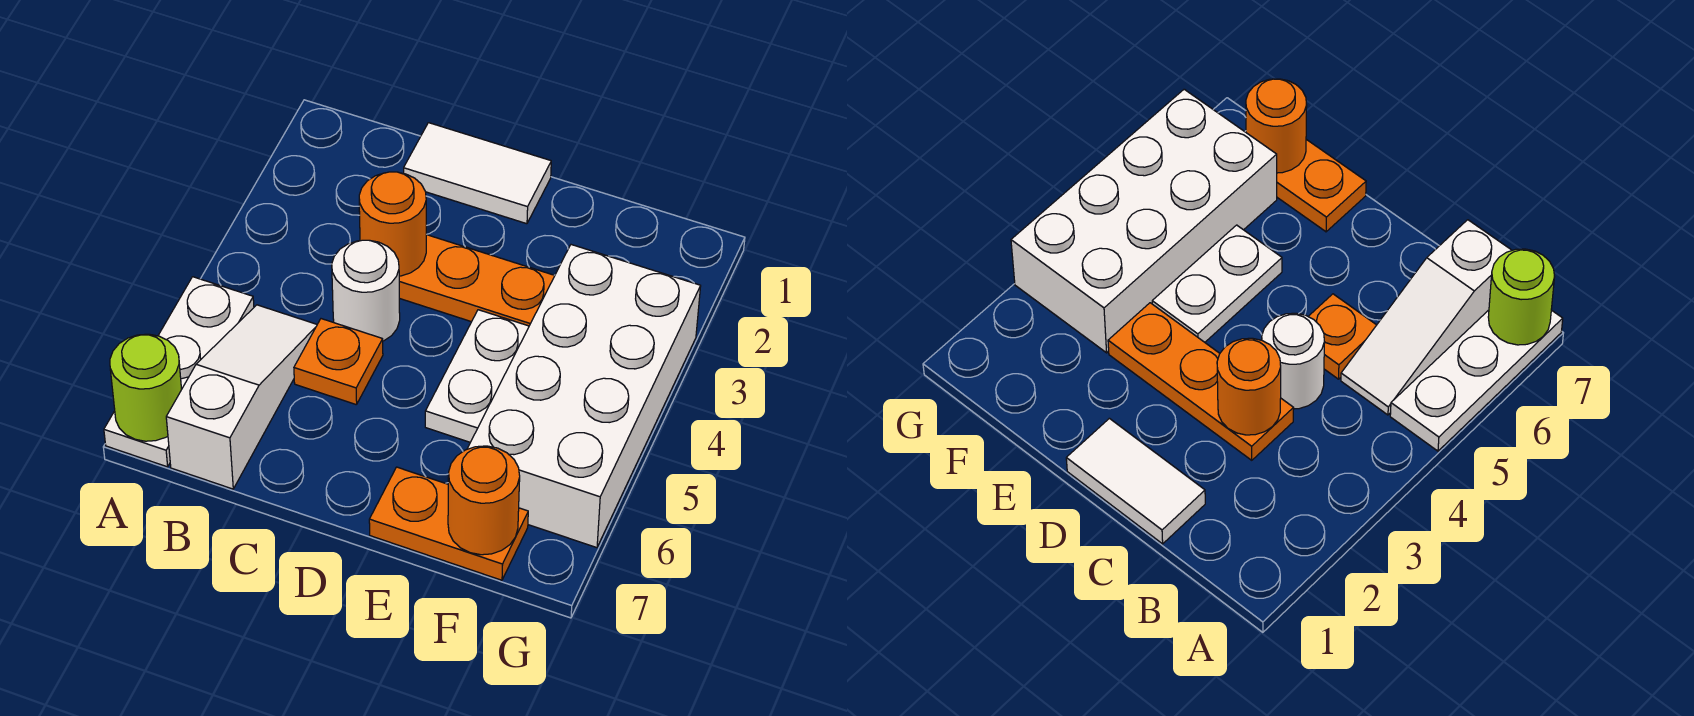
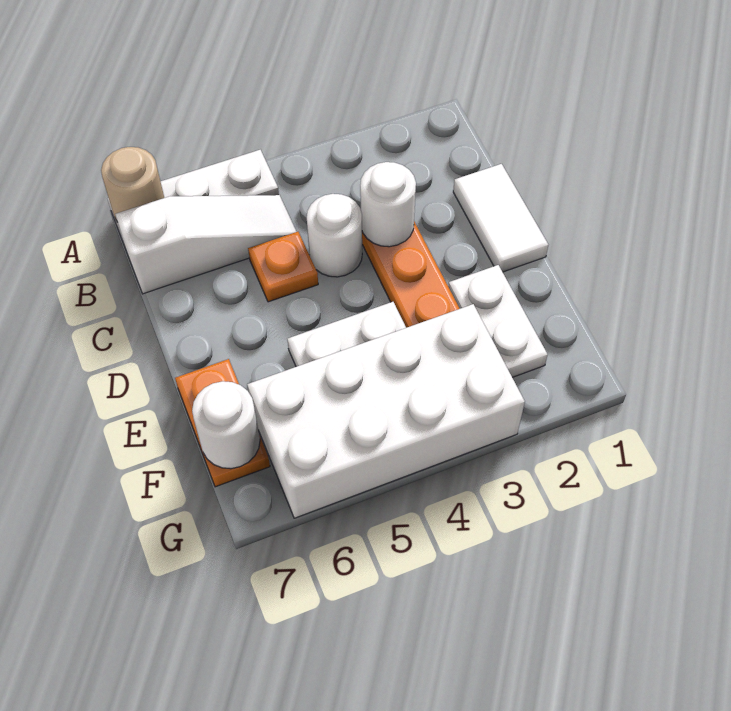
lime round brick A7 level 2 -> tan round brick A7 level 2
orange round brick C3 level 2 -> white round brick C3 level 2
none -> white plate E2:F2 level 1
orange round brick F7 level 2 -> white round brick F7 level 2

